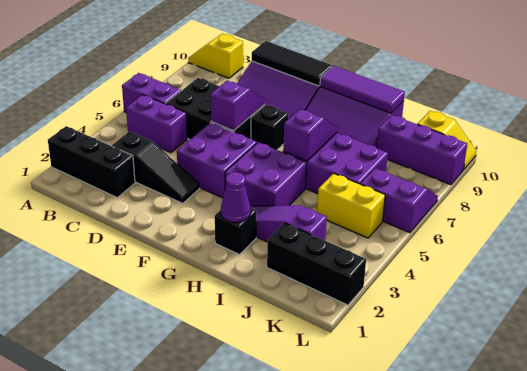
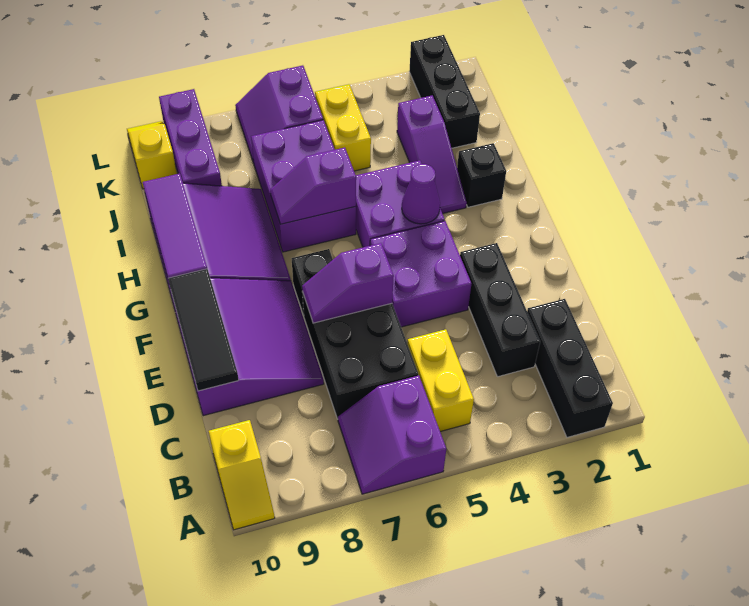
purple brick B5:C5 level 1 -> yellow brick B5:C5 level 1
black slope C3:E3 level 1 top C -> black brick C3:E3 level 1
purple cone H2 level 2 -> purple cone G4 level 2

